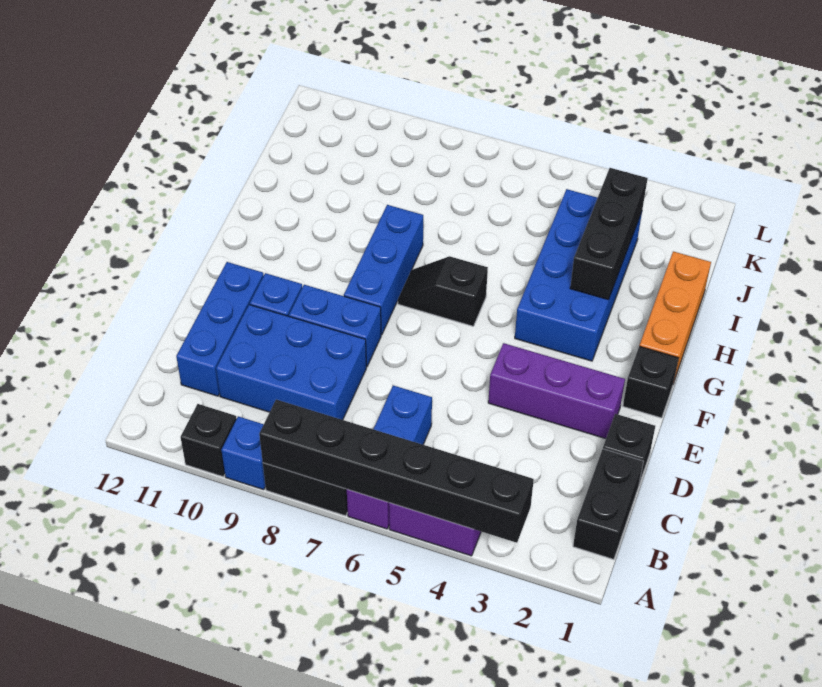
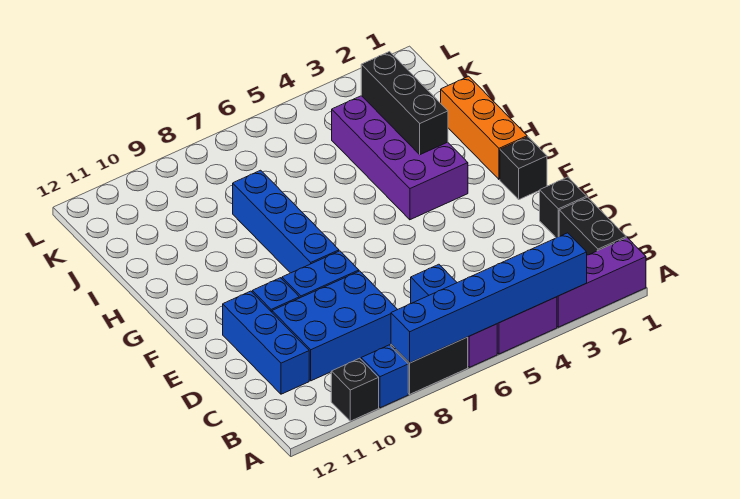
black brick A3:A8 level 2 -> blue brick A3:A8 level 2
purple brick E2:E4 level 1 -> purple brick A1:A3 level 1
blue brick F8:H8 level 1 -> blue brick F8:I8 level 1
blue brick G3:J4 level 1 -> purple brick G3:J4 level 1
black slope G6:G7 level 1 top 6 -> none

